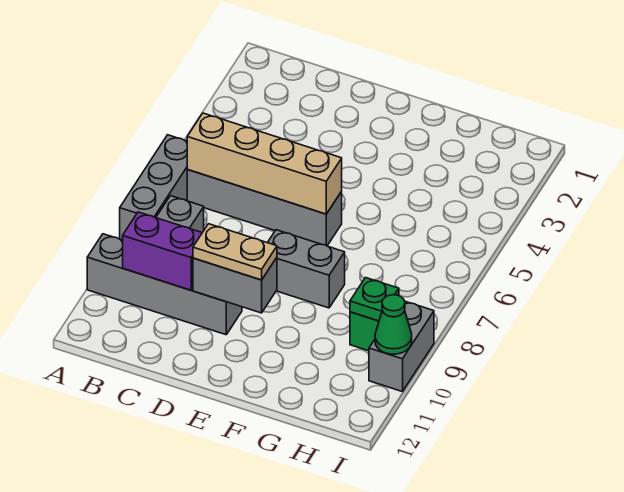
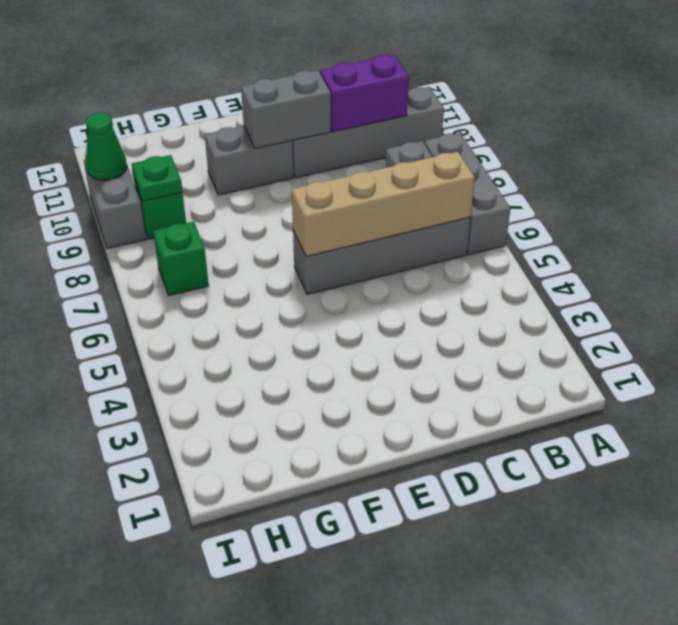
tan plate D10:E10 level 3 -> none
grey brick E8:F8 level 1 -> grey brick E10:F10 level 1
none -> green brick H7 level 1

